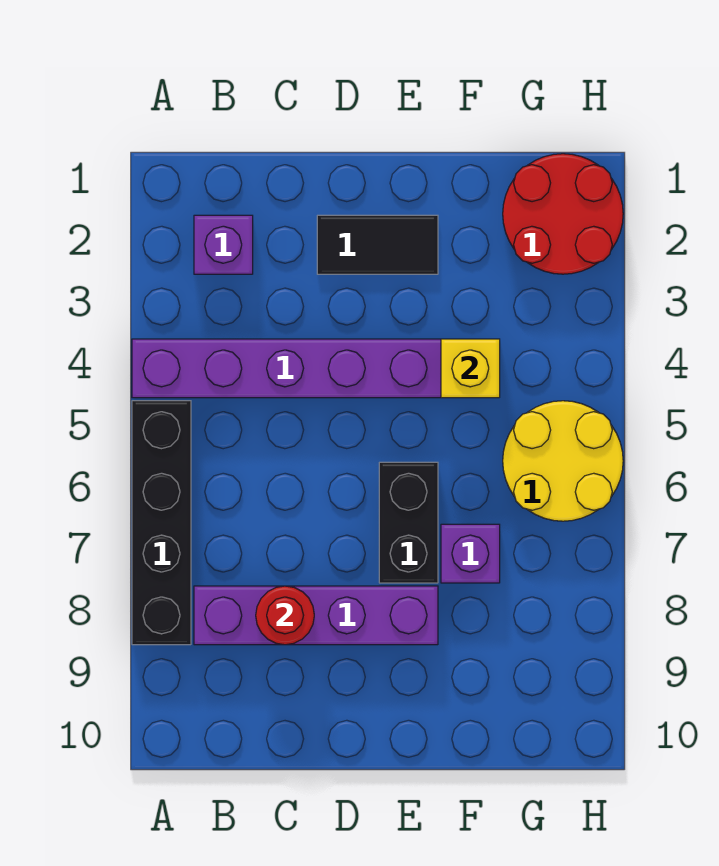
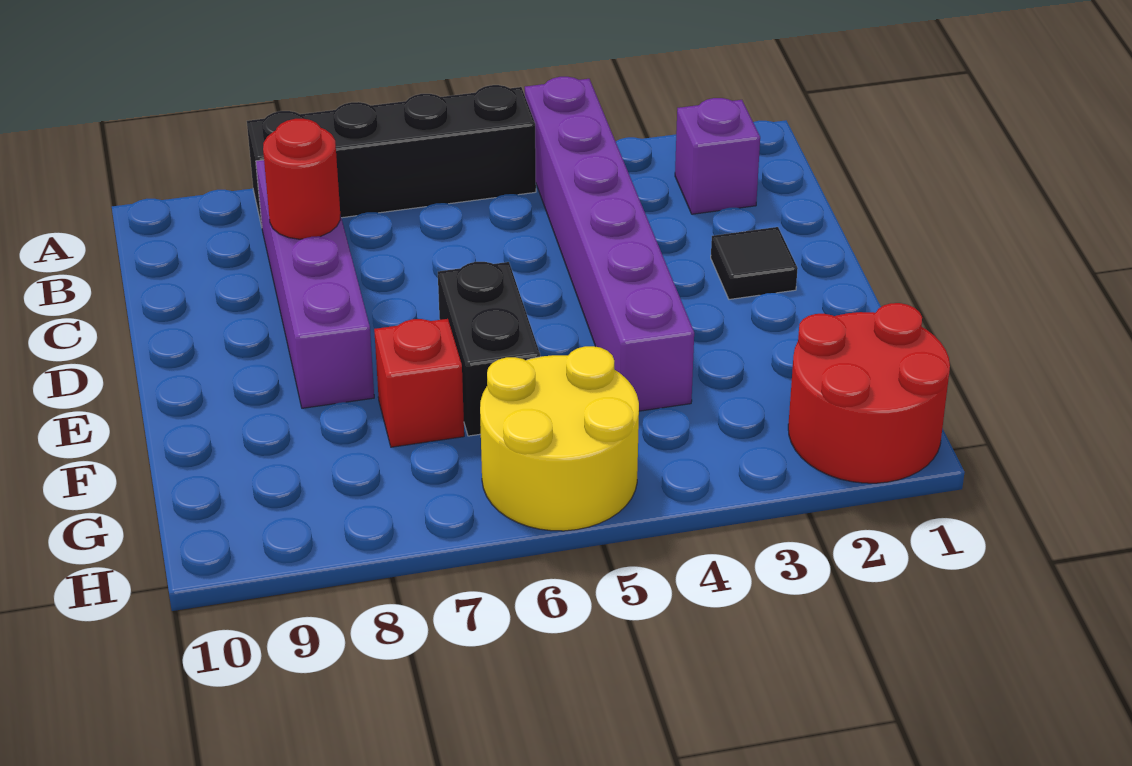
black tile D2:E2 level 1 -> black tile D2 level 1
black brick E6:E7 level 1 -> black brick E6:F6 level 1
yellow brick F4 level 2 -> none
purple brick F7 level 1 -> red brick F7 level 1

